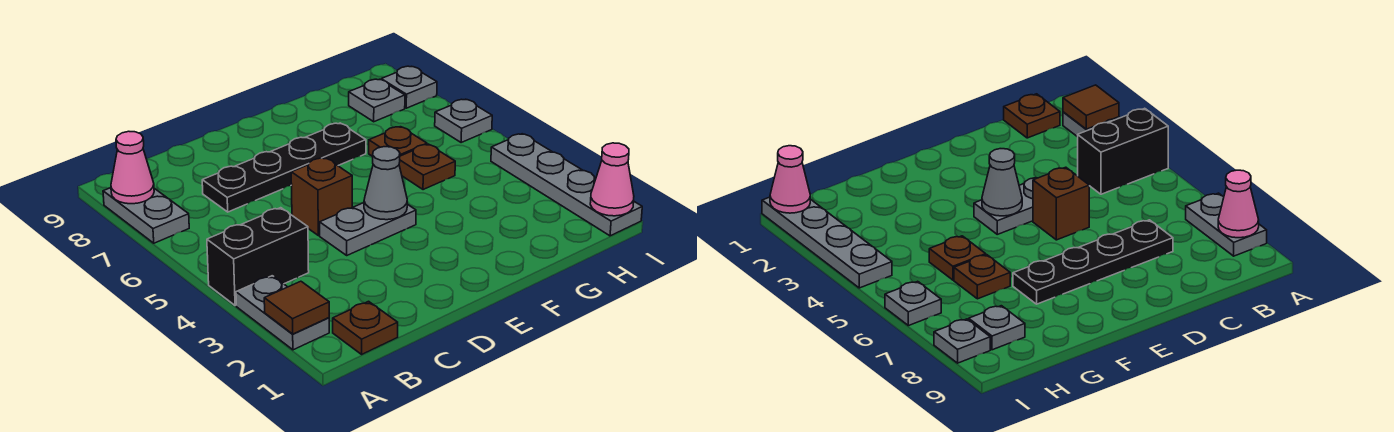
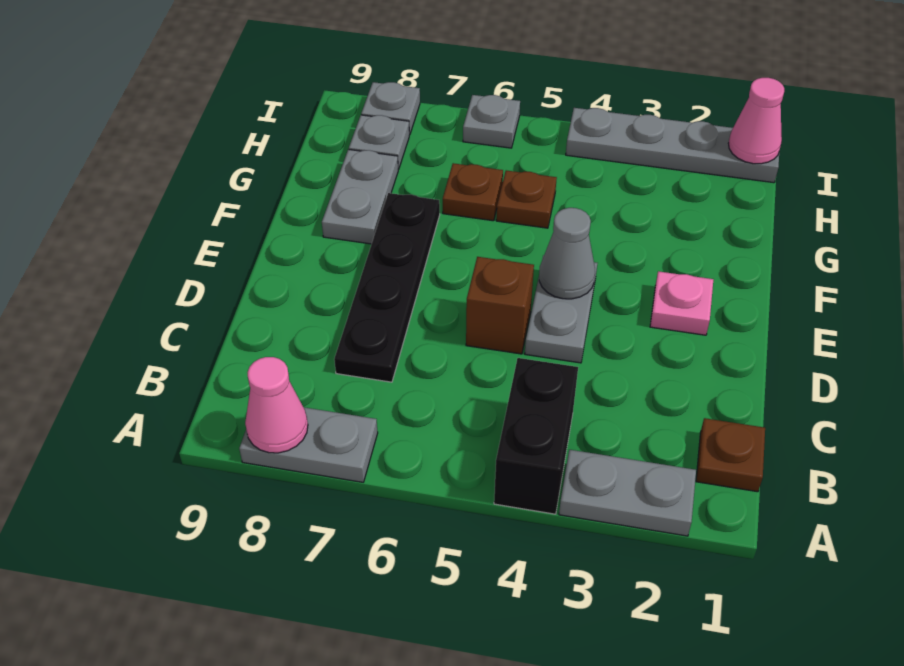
brown tile A2 level 2 -> none
none -> pink plate E2 level 1
none -> grey plate F8:G8 level 1

